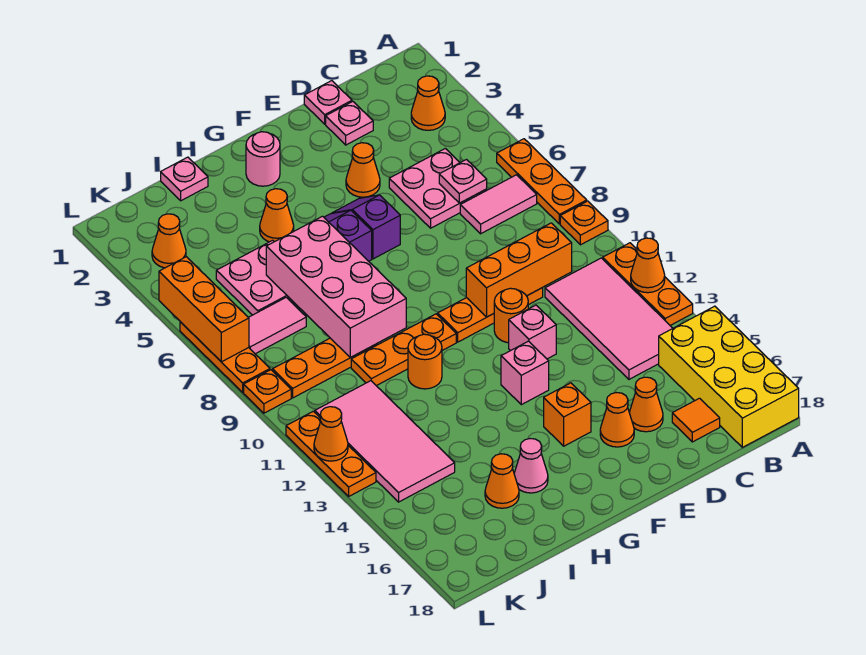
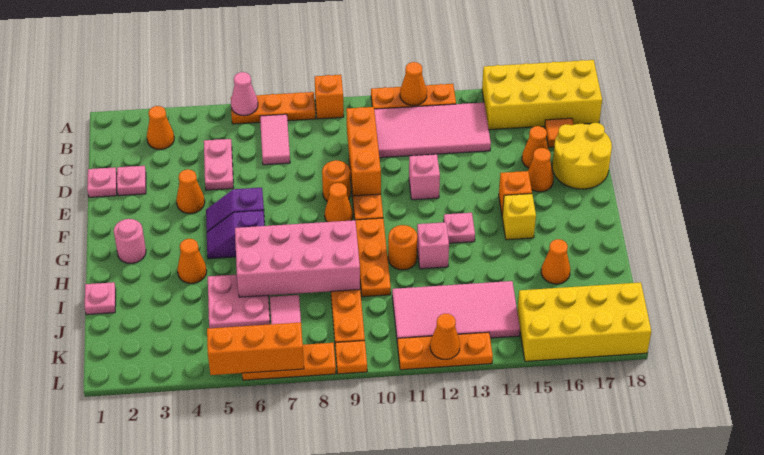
orange plate A9 level 1 -> orange brick A9 level 1
pink plate C5:D6 level 1 -> pink plate C5:D5 level 1
pink plate C6 level 2 -> pink plate G13 level 1
none -> yellow round brick D17:E18 level 1
orange round brick E11 level 1 -> orange round brick E9 level 1
pink brick F13 level 1 -> pink brick H12 level 1
none -> yellow brick G15 level 1
pink cone H16 level 1 -> pink cone A6 level 2
orange cone K3 level 1 -> orange cone F9 level 1
none -> yellow brick K15:L18 level 1

